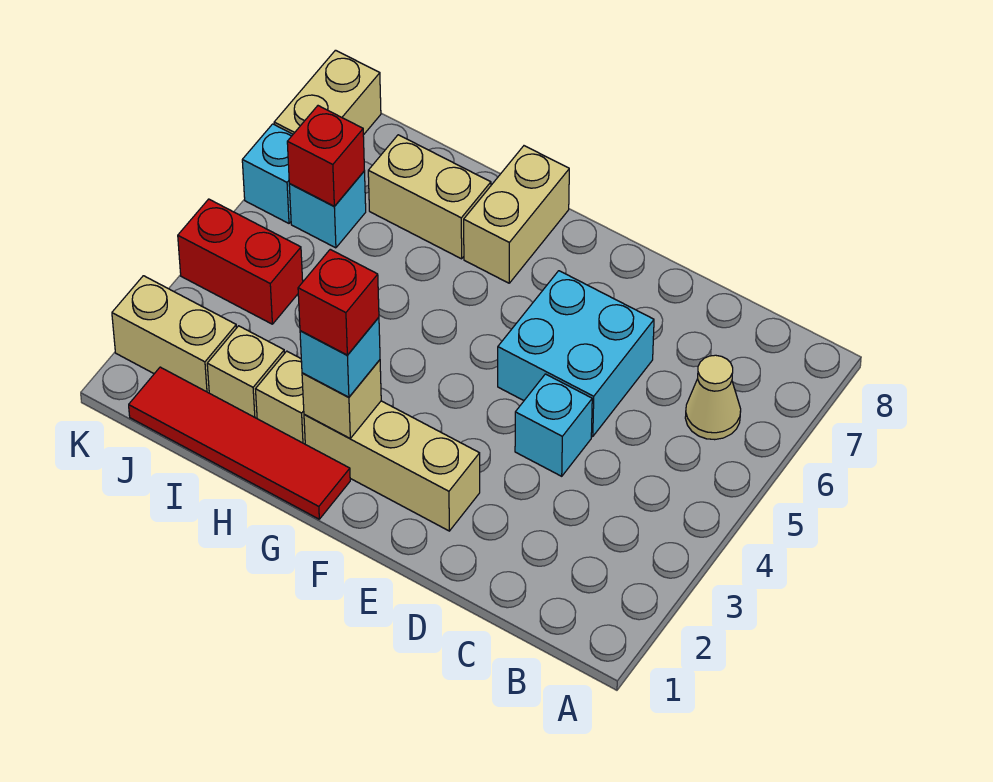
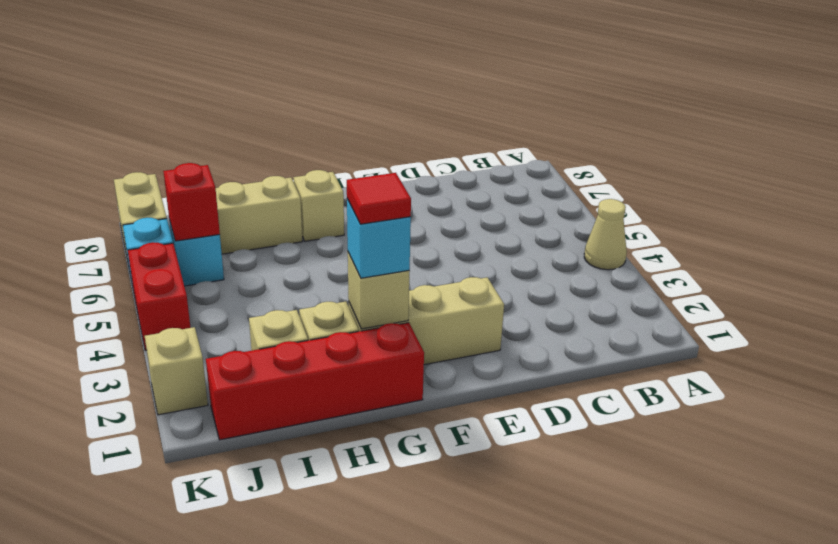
tan cone B6 level 1 -> tan cone A4 level 1
cyan brick D4 level 1 -> none
cyan brick D5:E6 level 1 -> none
red tile G1:J1 level 1 -> red brick G1:J1 level 1
red brick G2 level 4 -> red tile G2 level 4
tan brick G7:G8 level 1 -> tan brick G7 level 1
tan brick J2:K2 level 1 -> tan brick K2 level 1
red brick J4:K4 level 1 -> red brick K4:K5 level 1

